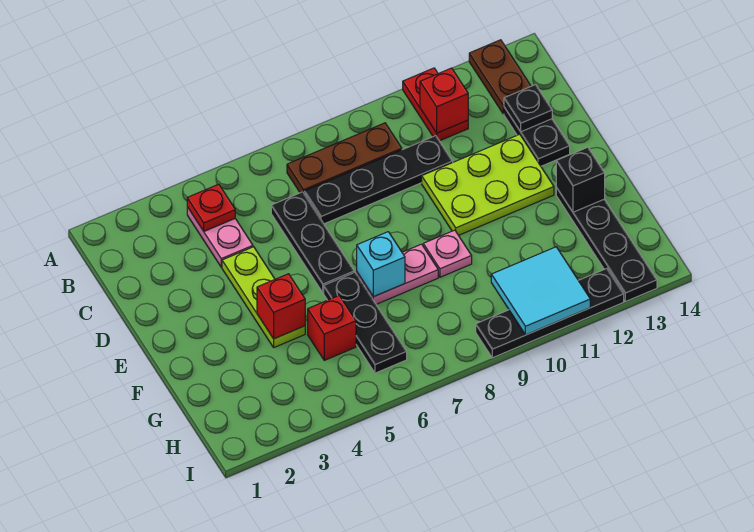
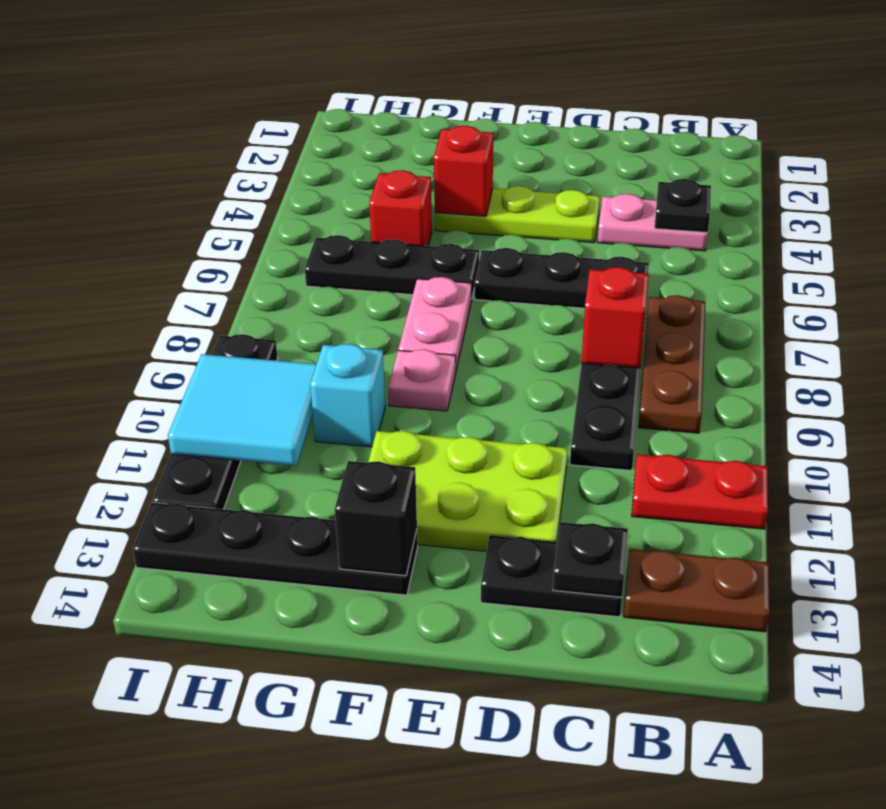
red plate B4 level 2 -> black plate B4 level 2
red brick B11 level 2 -> red brick C8 level 2
lime plate D10:E12 level 1 -> lime plate D11:F12 level 1
cyan brick F7 level 2 -> cyan brick G10 level 1

